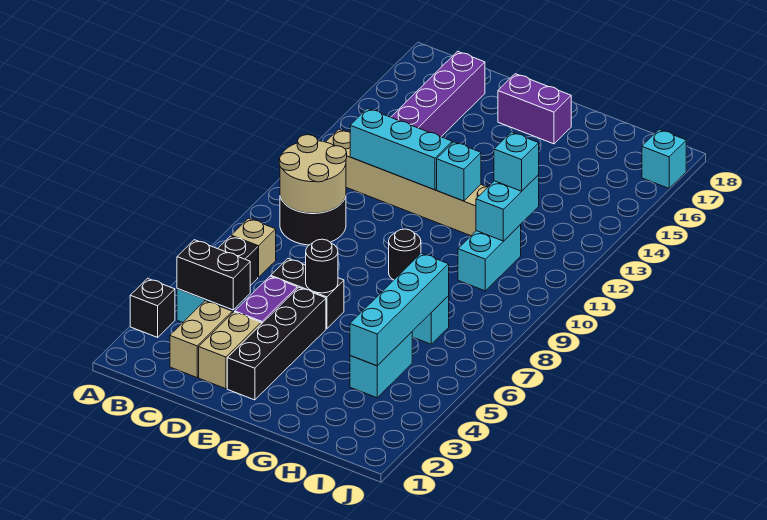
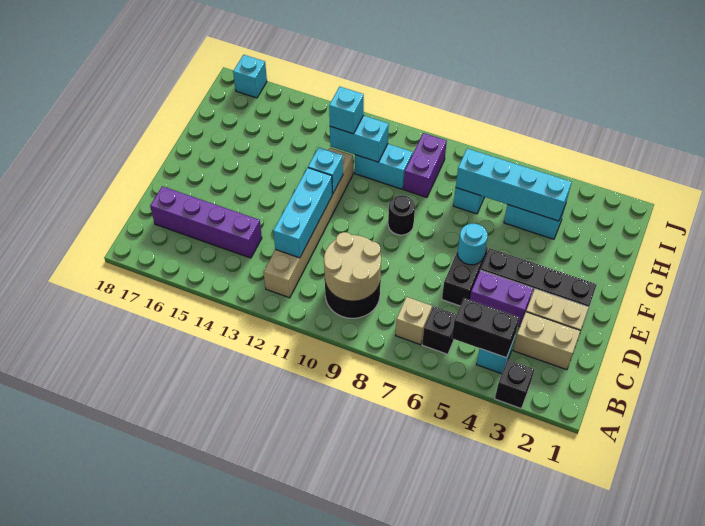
black brick B4:C4 level 2 -> black brick B4:B5 level 2
black round brick E6 level 2 -> cyan round brick E6 level 2
purple brick E17:F17 level 1 -> purple brick H9:I9 level 1

